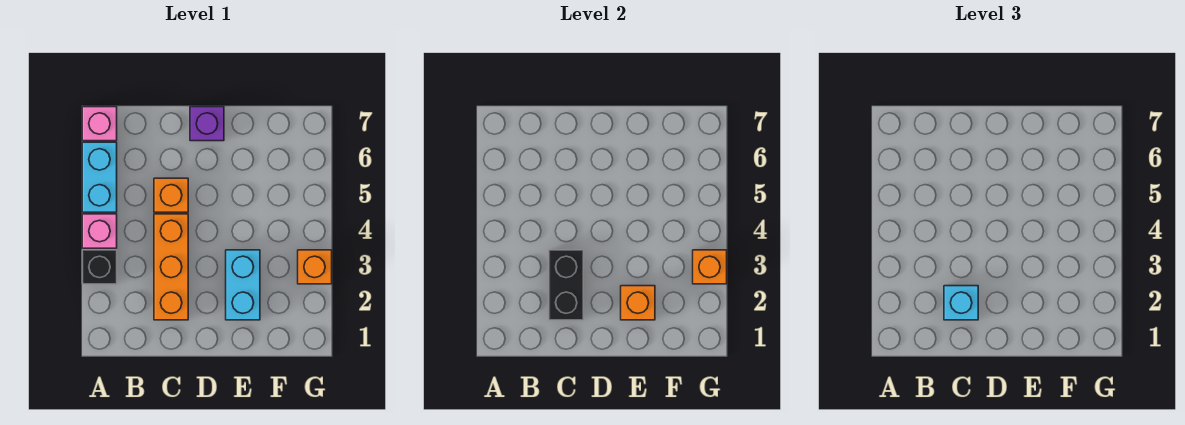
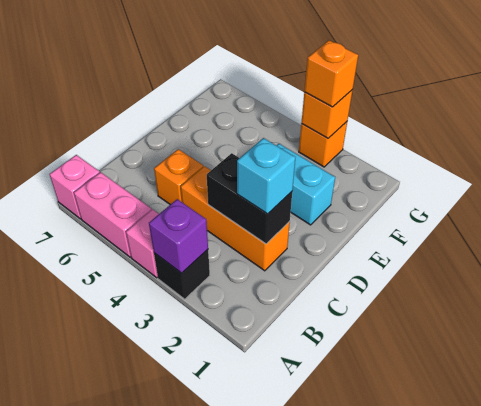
cyan brick A5:A6 level 1 -> pink brick A5:A6 level 1
purple brick D7 level 1 -> purple brick A3 level 2
orange brick E2 level 2 -> orange brick G3 level 3

